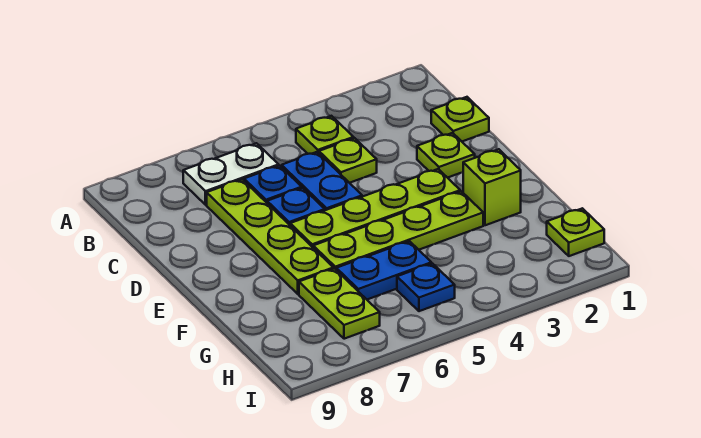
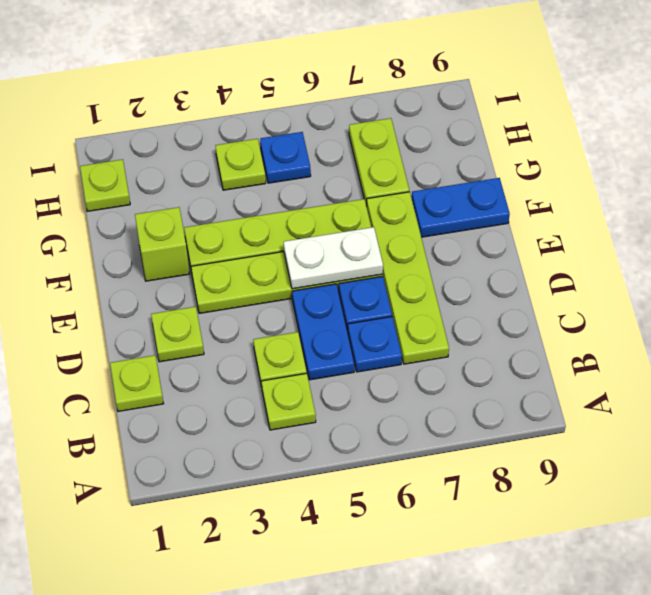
white plate B6:B7 level 1 -> white plate E5:E6 level 2
blue plate G5:G6 level 1 -> blue plate F8:F9 level 1
none -> lime plate H4 level 1

